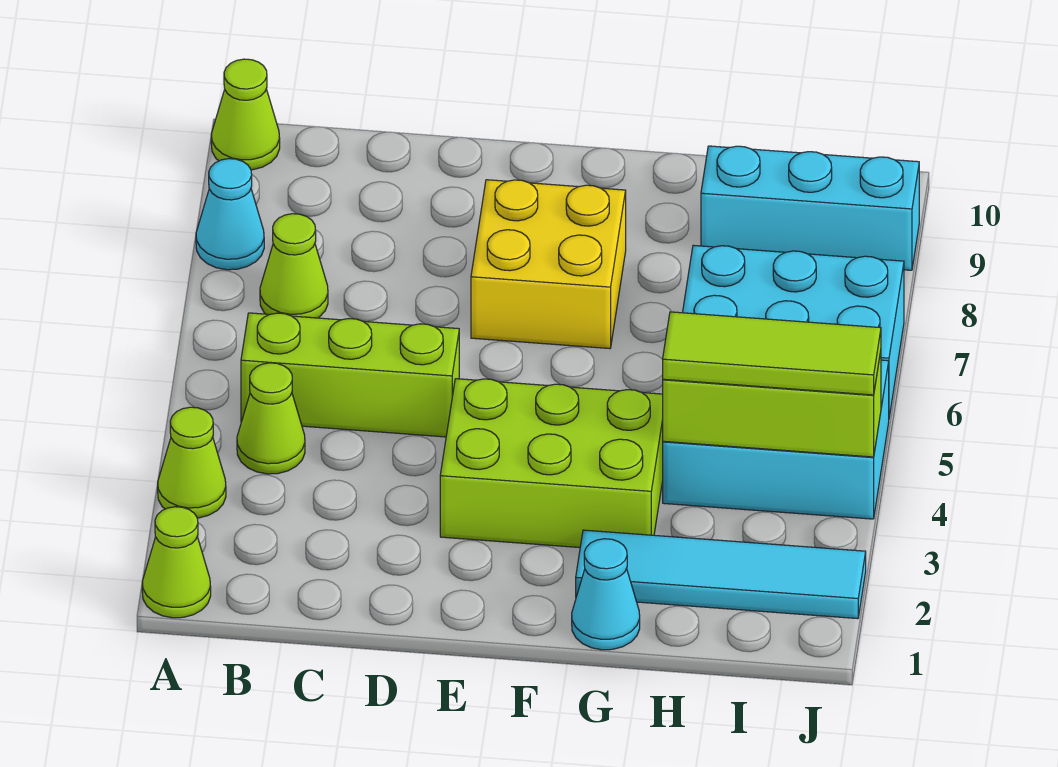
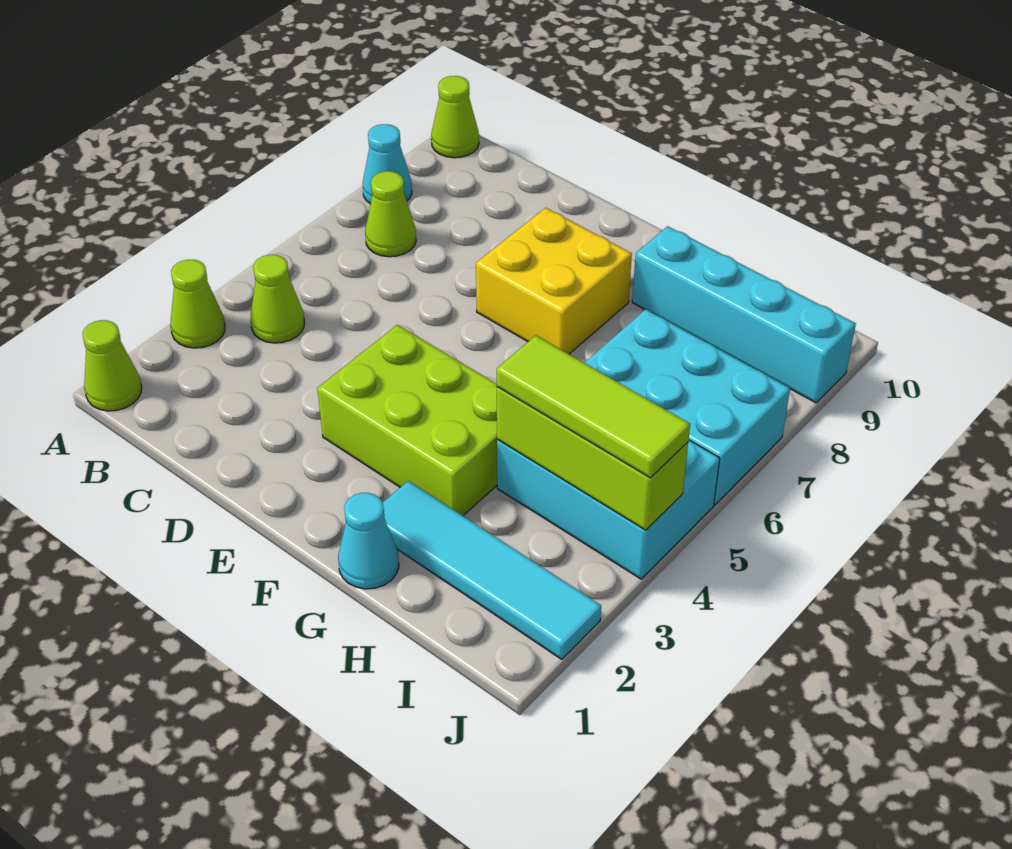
lime brick B5:D5 level 1 -> none
cyan brick H9:J9 level 1 -> cyan brick G9:J9 level 1

